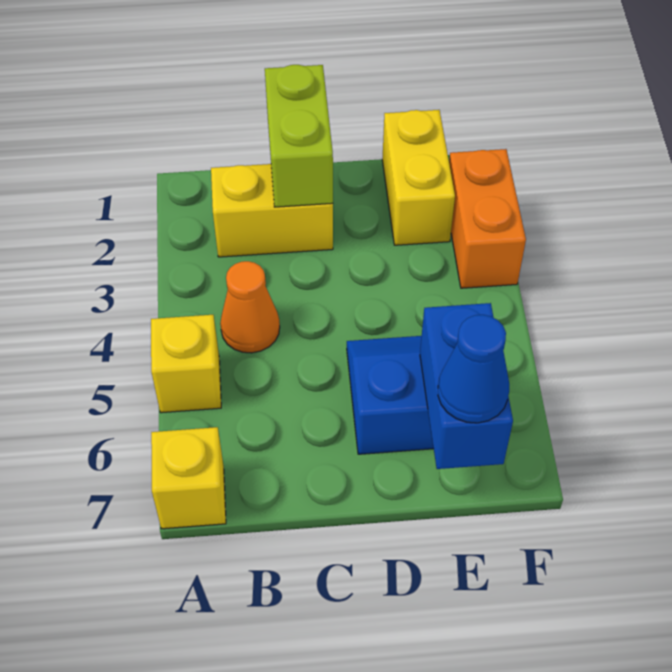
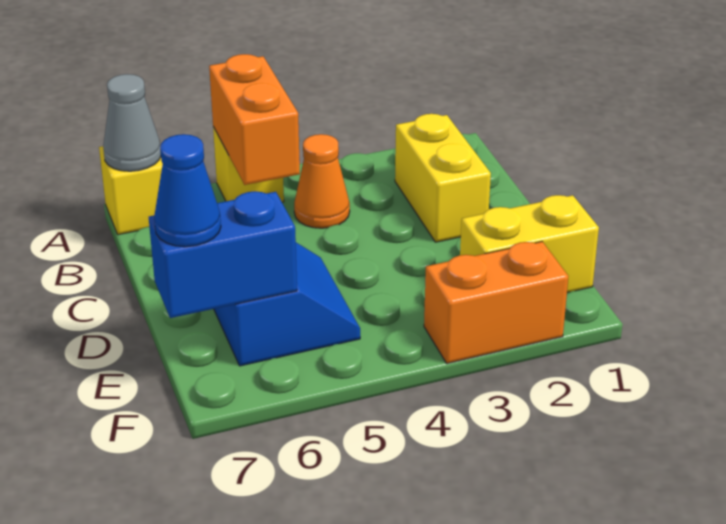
none -> orange brick A5:B5 level 2
none -> grey cone A7 level 2
lime brick C1:C2 level 2 -> none

